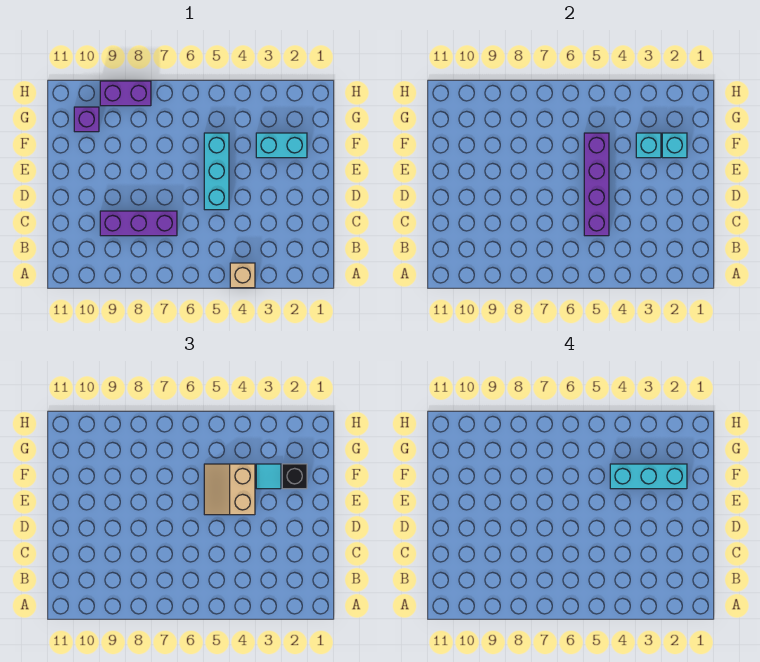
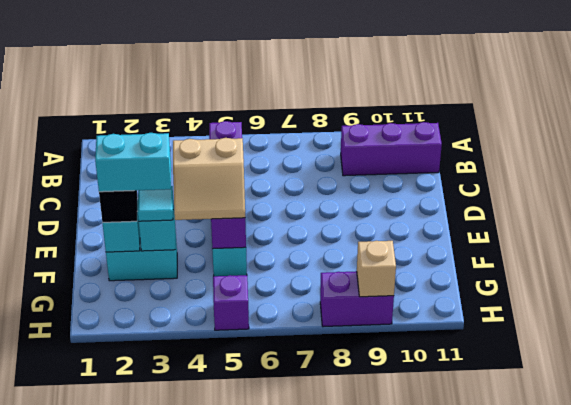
tan brick A4 level 1 -> tan brick H9 level 2
purple brick C7:C9 level 1 -> purple brick B9:B11 level 1
tan slope E4:F5 level 3 top 4 -> tan slope E4:F5 level 3 top E
cyan brick F2:F4 level 4 -> cyan brick F2:F3 level 4
purple brick G10 level 1 -> purple brick H5 level 1

